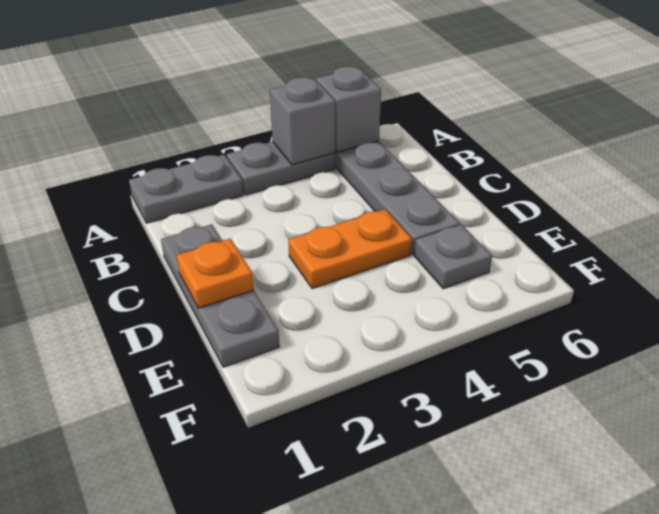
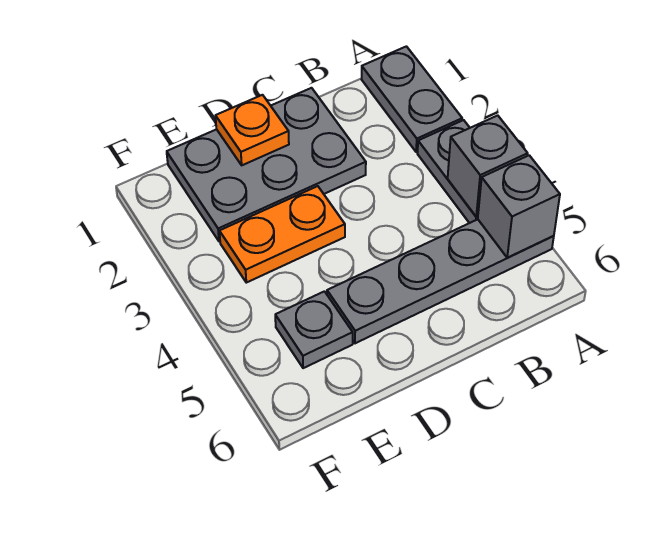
grey plate C1:E1 level 1 -> grey plate C1:E2 level 1
orange plate D3:D4 level 1 -> orange plate D3:E3 level 1

